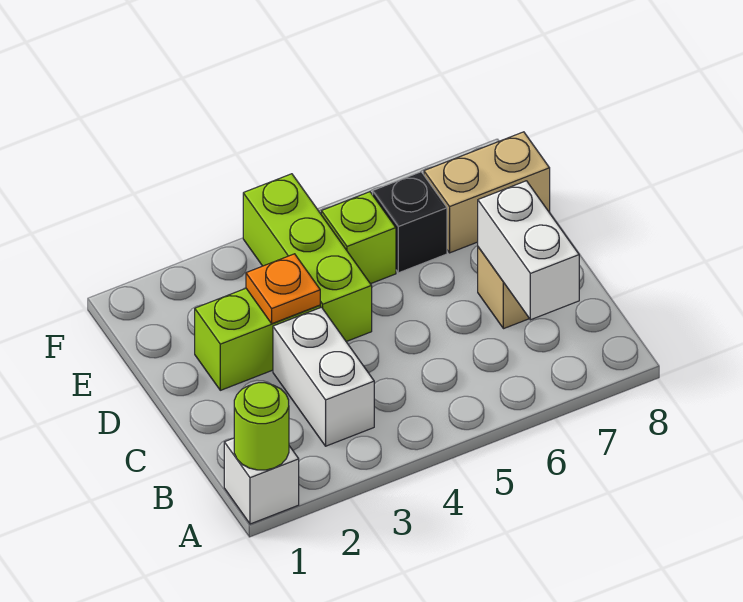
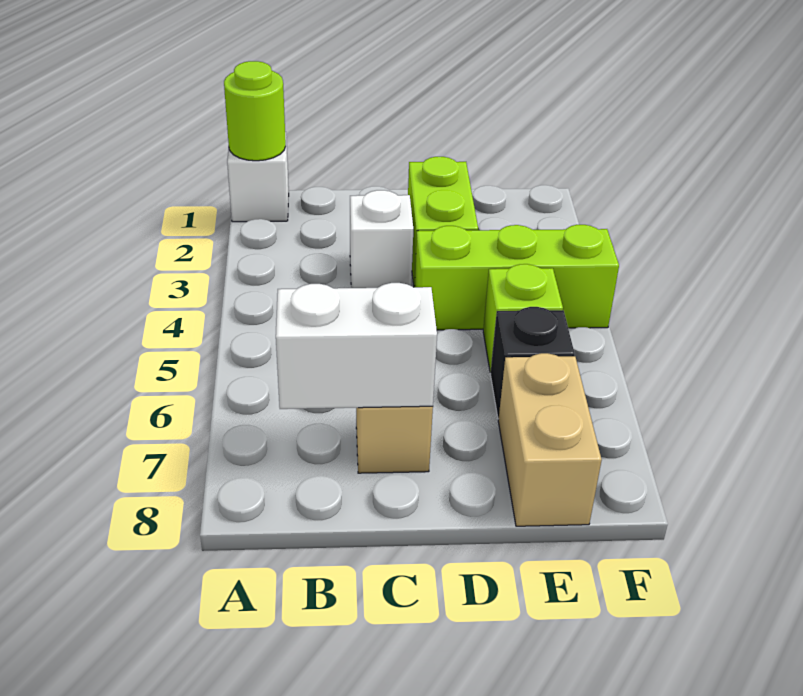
white brick B3:C3 level 1 -> white brick C3 level 1
orange plate D3 level 2 -> none

